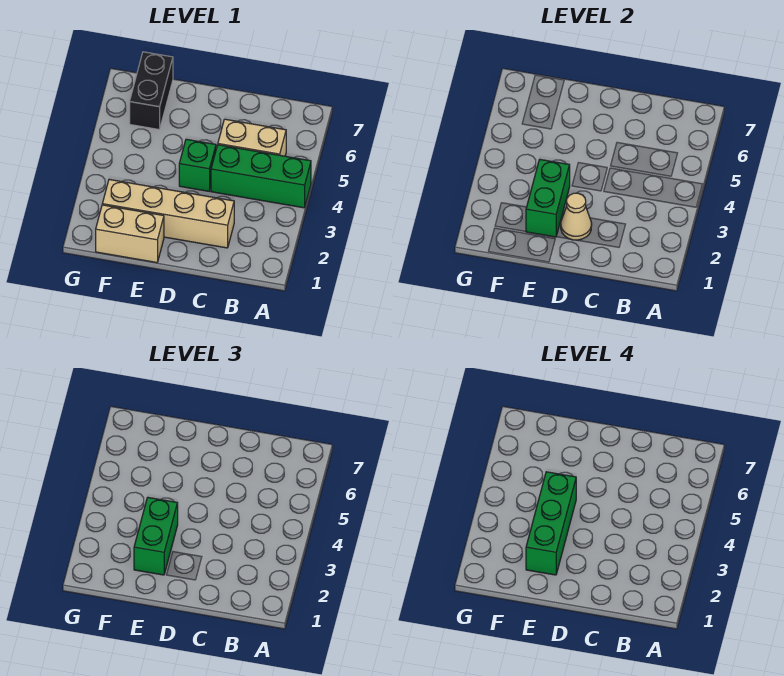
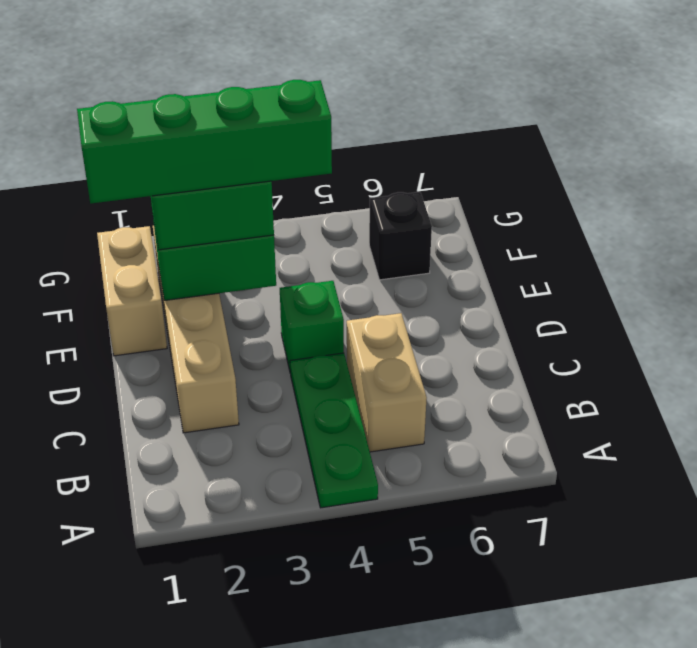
green brick A4:C4 level 1 -> green plate A4:C4 level 1
tan cone D2 level 2 -> none
green brick E2:E4 level 4 -> green brick E1:E4 level 4
black brick F6:F7 level 1 -> black brick F6 level 1

